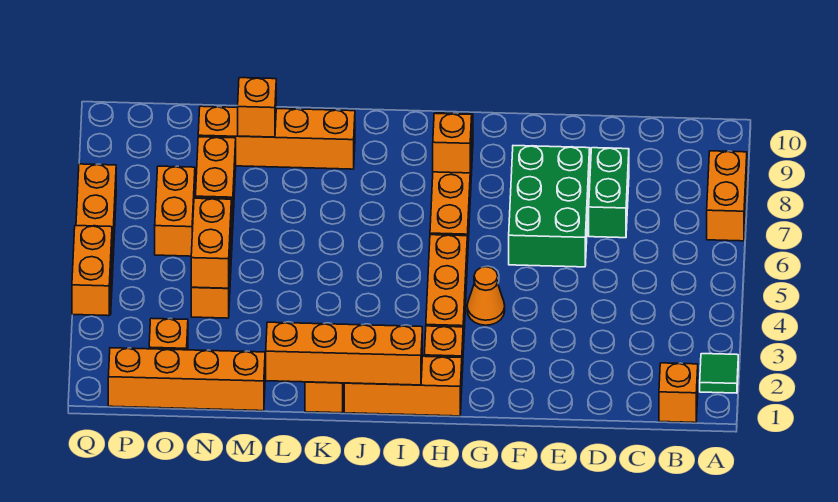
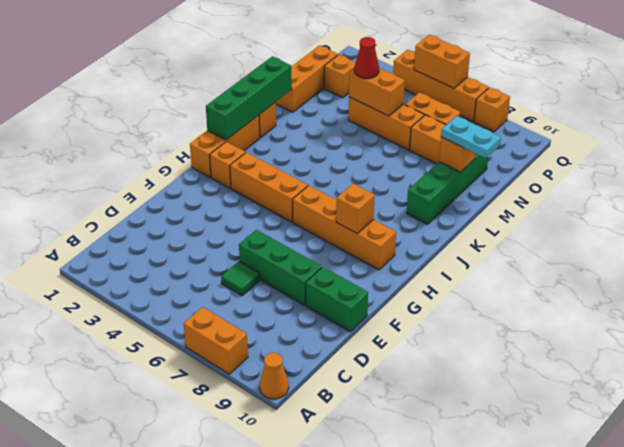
green tile A2 level 1 -> green tile D6 level 1
orange brick B1 level 1 -> orange brick Q8 level 1
green brick D7:D8 level 1 -> green brick E9:E10 level 1
green brick E6:F8 level 1 -> green brick E6:E8 level 1
orange cone G4 level 1 -> orange cone A10 level 1
orange brick I1:L1 level 2 -> green brick I1:L1 level 2
orange brick K9:N9 level 1 -> green brick K9:N9 level 1
orange brick M1:P1 level 1 -> orange brick M1:O1 level 1
none -> cyan plate M9:M10 level 3
none -> red cone N4 level 3
orange brick Q3:Q4 level 2 -> orange brick Q5:Q6 level 2

